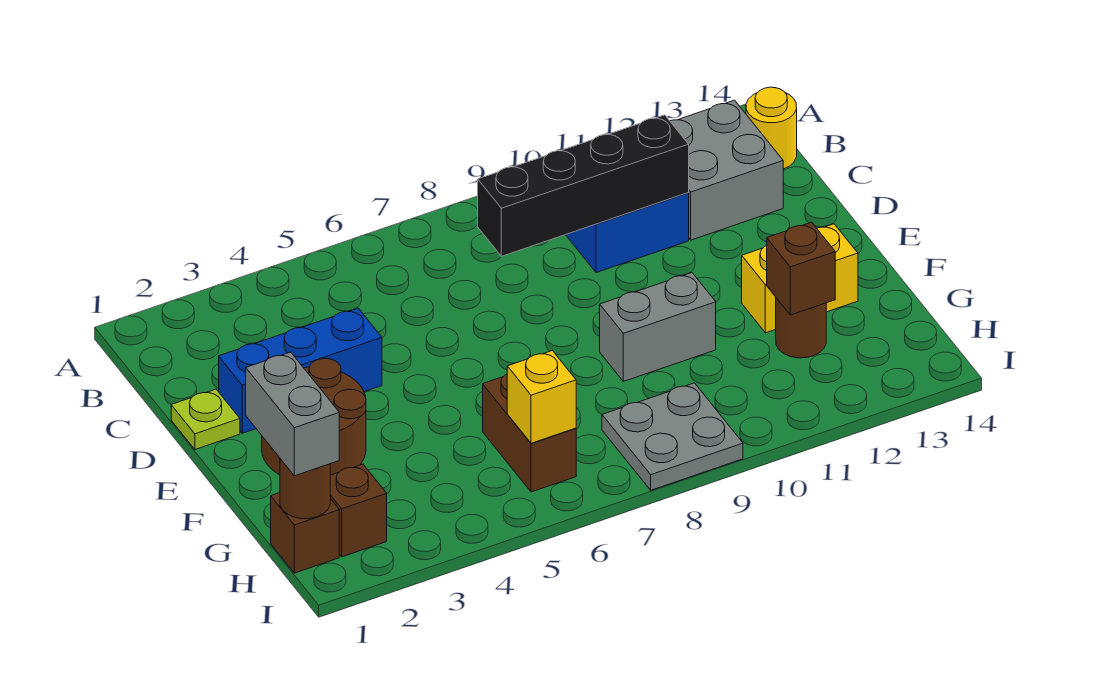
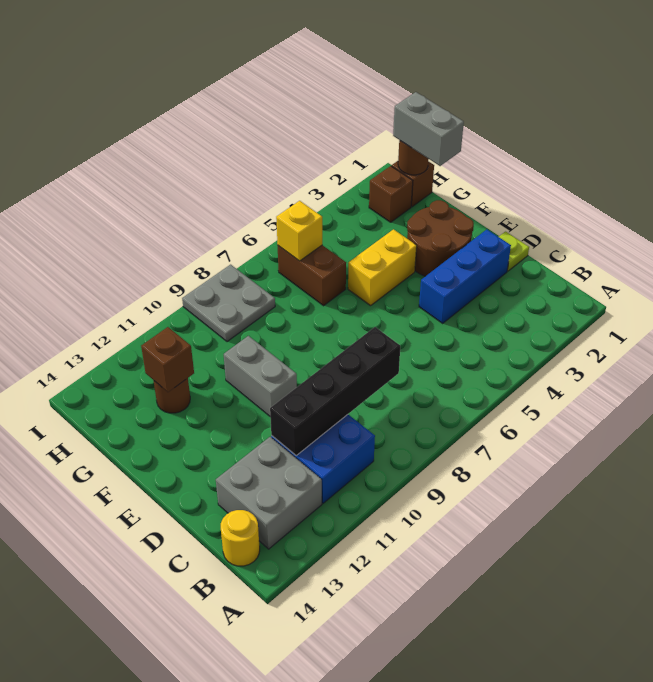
grey brick F9:F10 level 1 -> grey brick E10:F10 level 1
yellow brick F12:F13 level 1 -> yellow brick F4:F5 level 1

